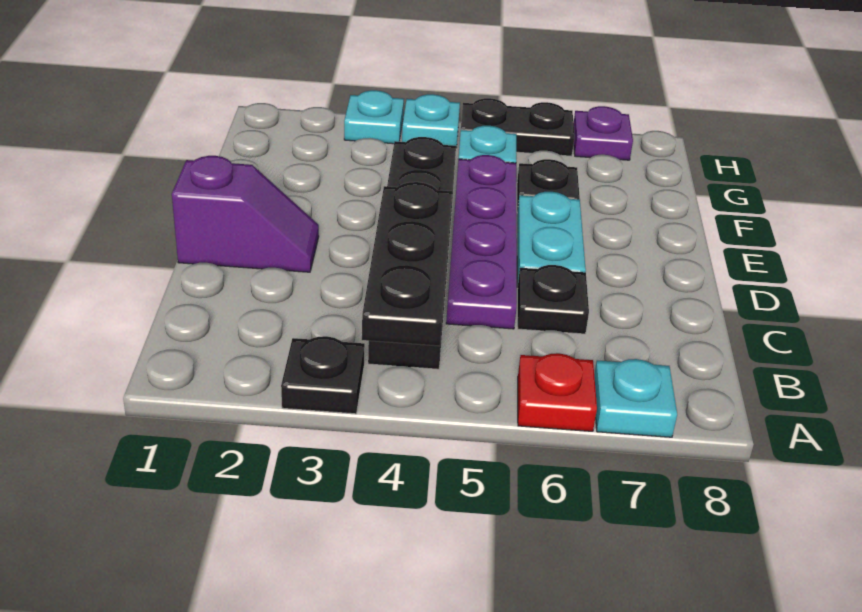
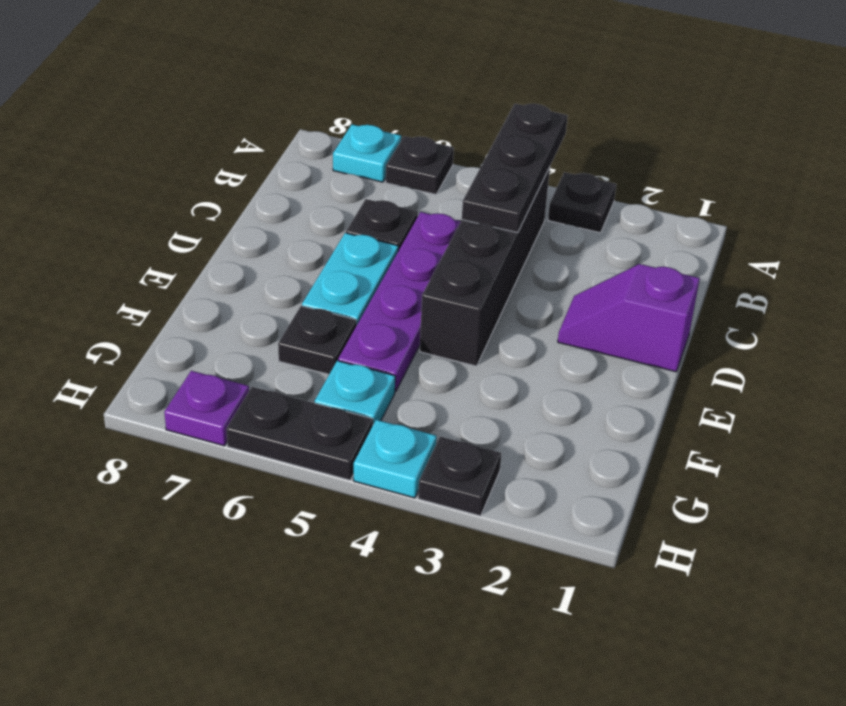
red plate A6 level 1 -> black plate A6 level 1
cyan plate H3 level 1 -> black plate H3 level 1

